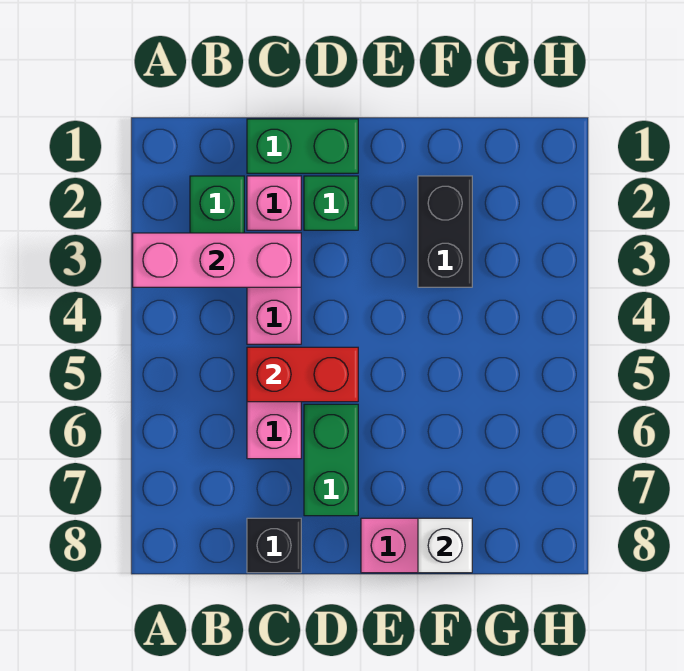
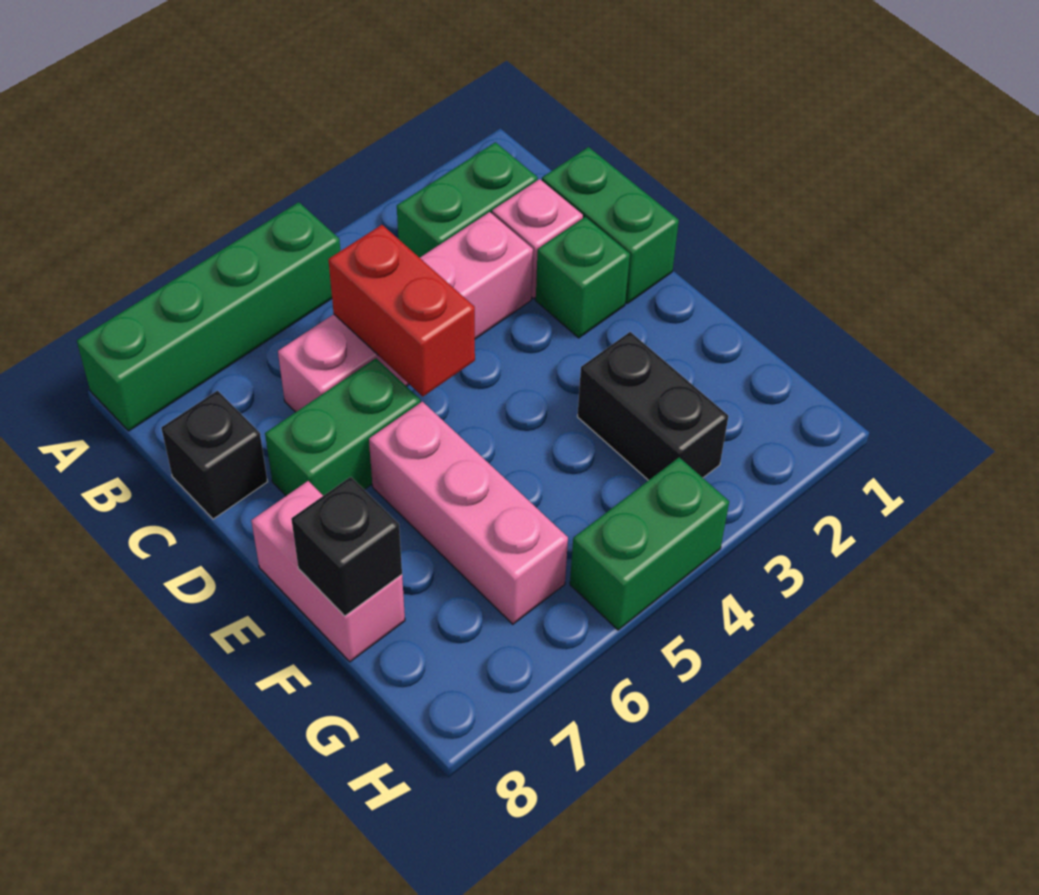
pink brick A3:C3 level 2 -> pink brick E6:G6 level 1
none -> green brick A5:A8 level 1
black brick F2:F3 level 1 -> black brick F3:G3 level 1
white brick F8 level 2 -> black brick F8 level 2
none -> green brick H4:H5 level 1

